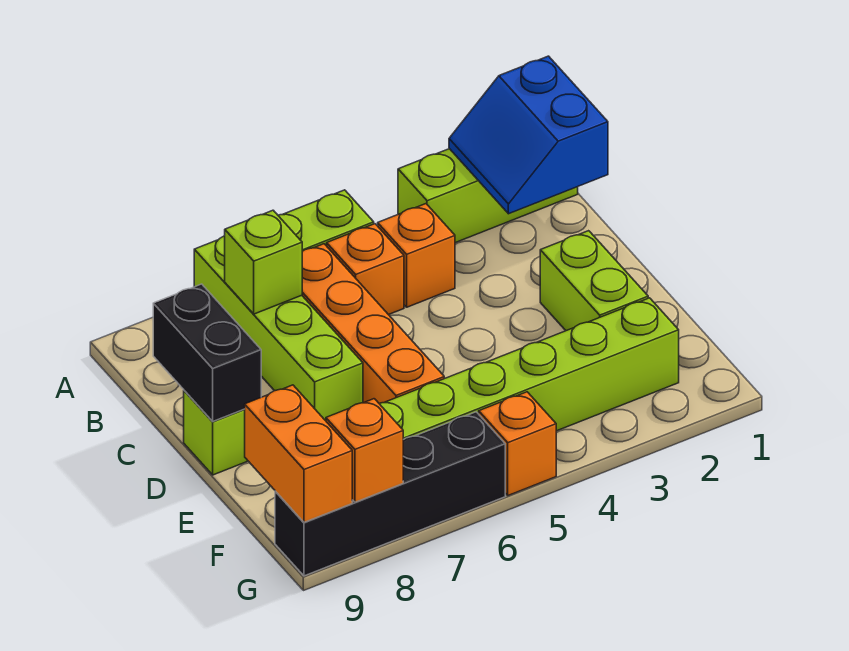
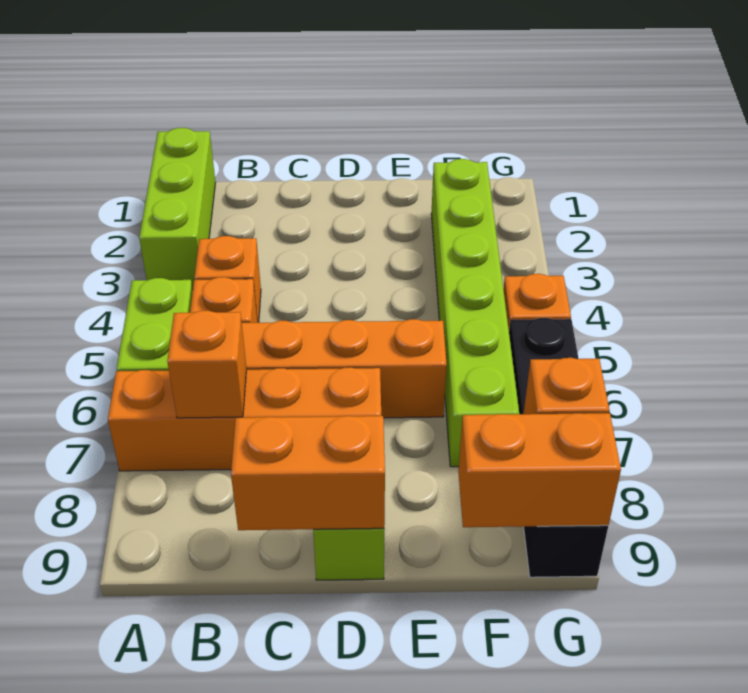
blue slope A1:B2 level 2 top 1 -> none
lime brick A7:D7 level 1 -> orange brick A7:D7 level 1
lime brick B7 level 2 -> orange brick B7 level 2
black brick C9:D9 level 2 -> orange brick C9:D9 level 2
lime brick D2:E2 level 1 -> none

